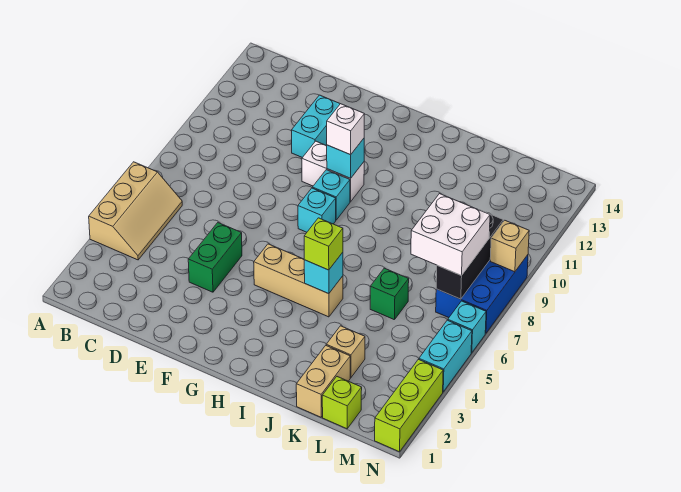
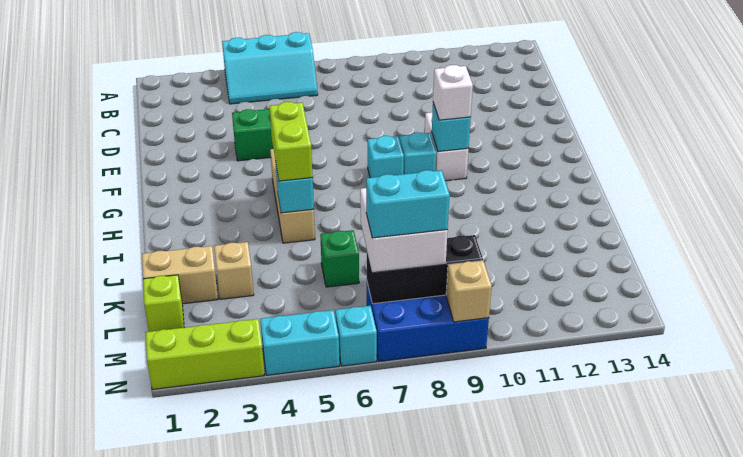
tan slope A4:B6 level 1 top A -> cyan slope A4:B6 level 1 top A
cyan brick E11:E12 level 1 -> cyan brick M7:M8 level 4
lime brick I5 level 3 -> lime brick H5:I5 level 3

